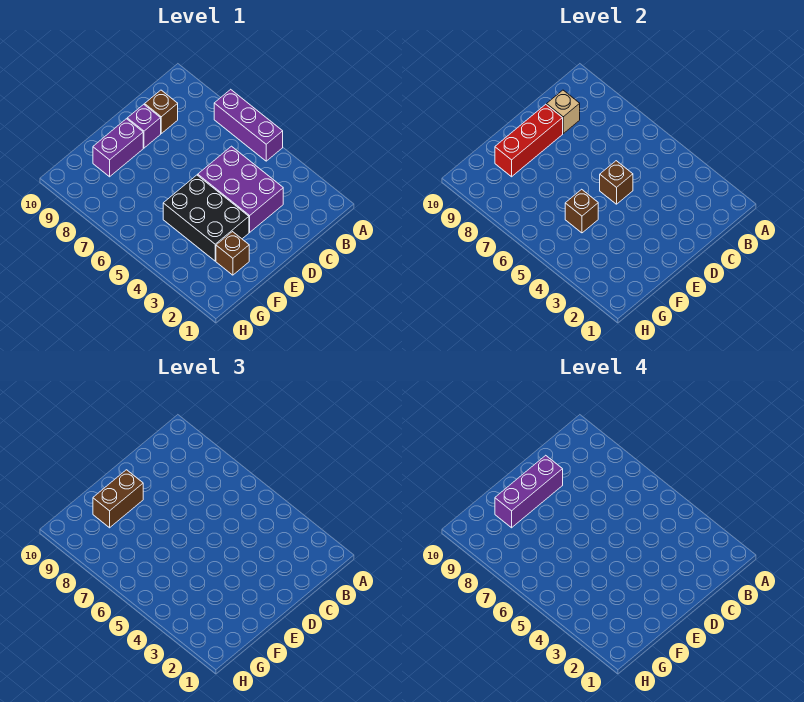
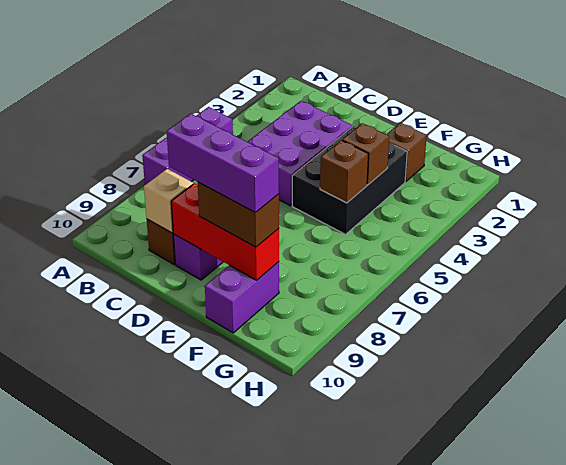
brown brick D5 level 2 -> brown brick F4 level 2
purple brick E9:F9 level 1 -> purple brick F9:F10 level 1

